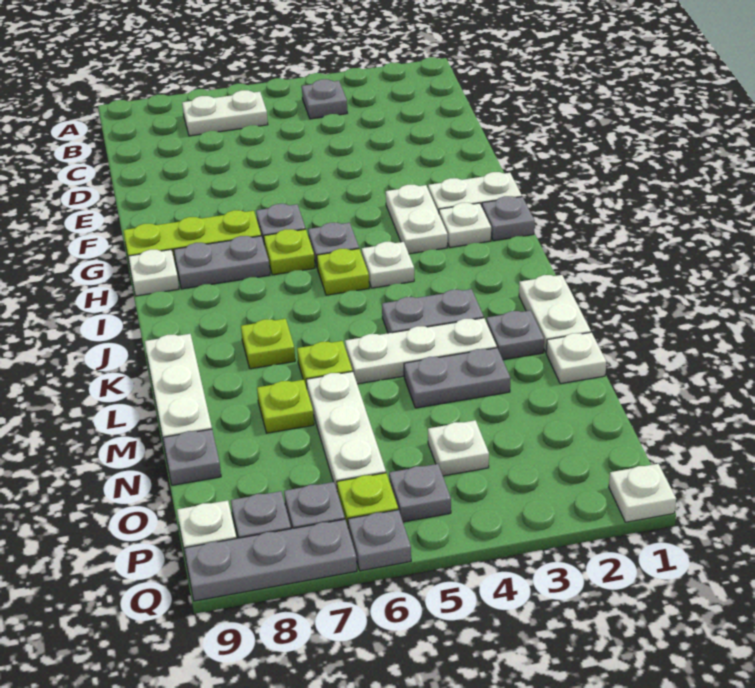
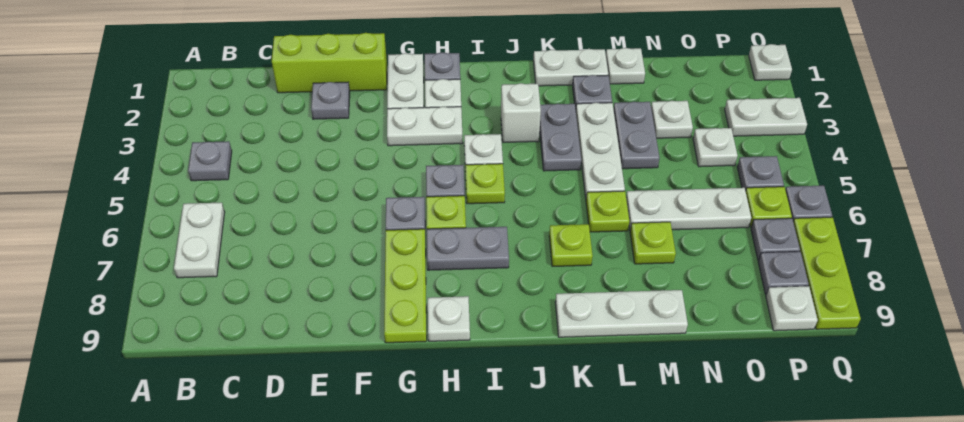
none -> lime brick D1:F1 level 1
grey plate H7:H8 level 1 -> grey plate H7:I7 level 1
none -> white brick J3 level 1
none -> white plate N3 level 1
grey plate N9 level 1 -> grey plate E2 level 1
none -> white plate P3:Q3 level 1
grey plate Q7:Q9 level 1 -> lime plate Q7:Q9 level 1

